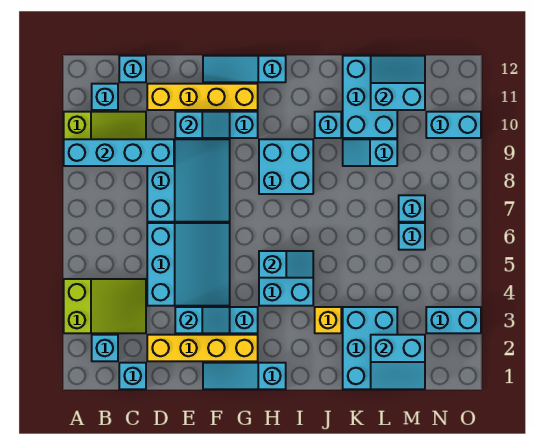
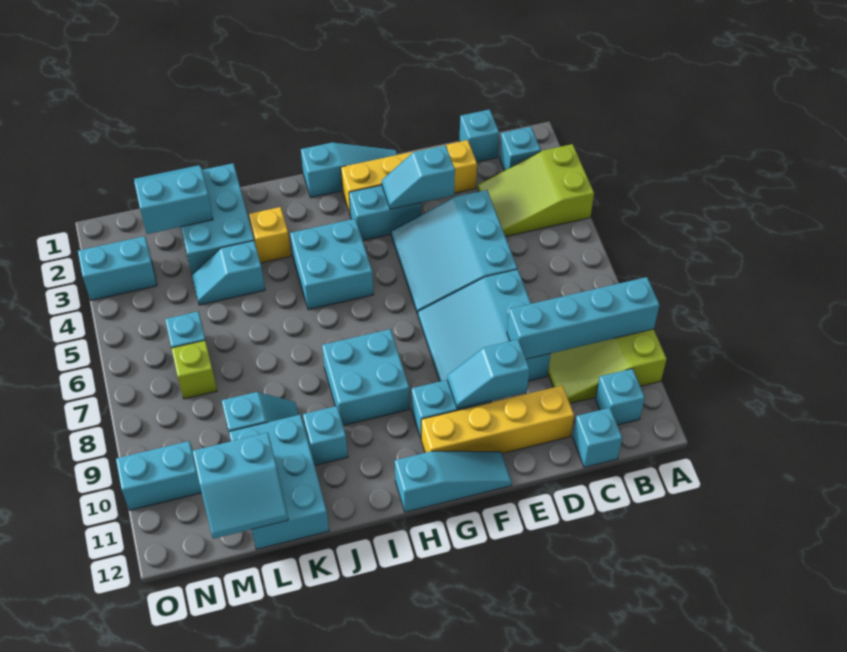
cyan slope H5:I5 level 2 top H -> cyan slope K4:L4 level 1 top K
cyan brick M7 level 1 -> lime brick M7 level 1

